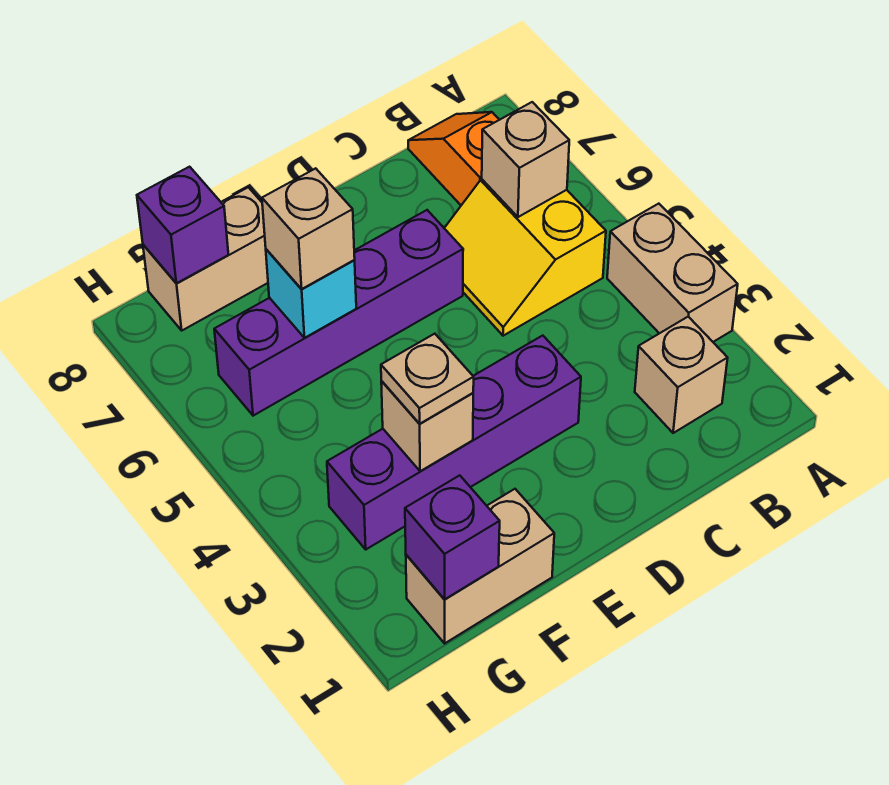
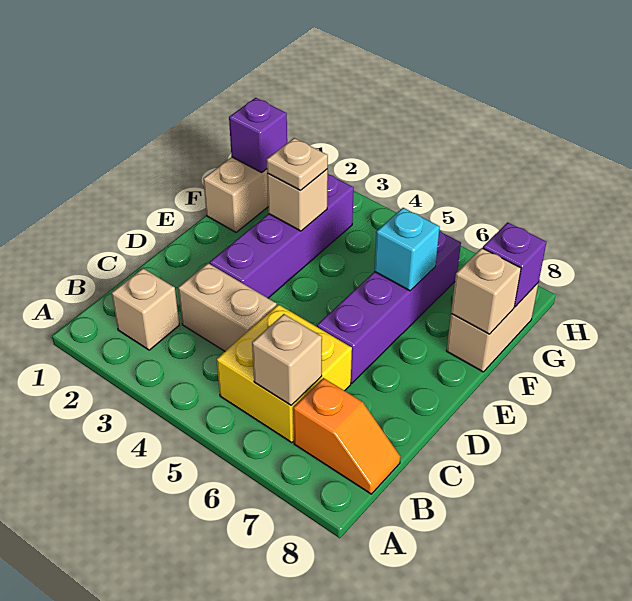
tan brick A3:A4 level 1 -> tan brick C3:C4 level 1
yellow slope B5:C6 level 1 top B -> yellow brick B5:C6 level 1
tan brick F6 level 3 -> tan brick F8 level 2

